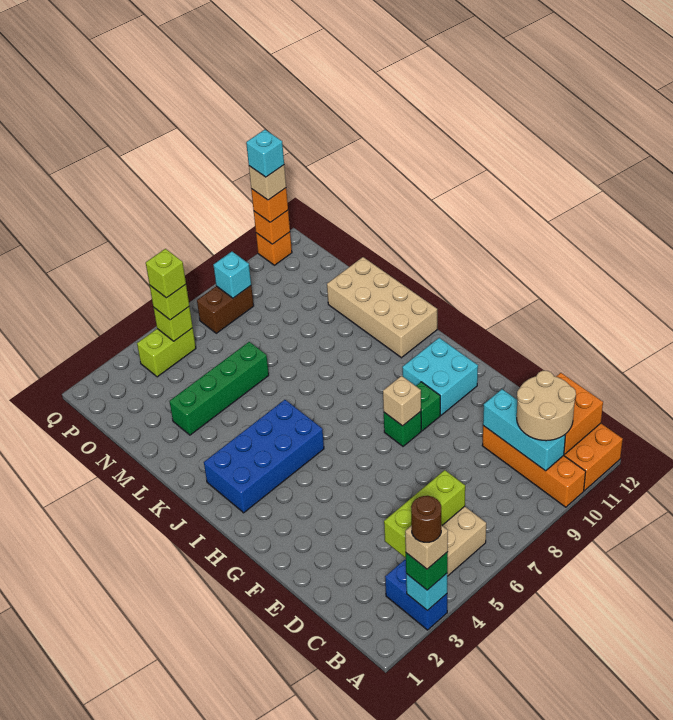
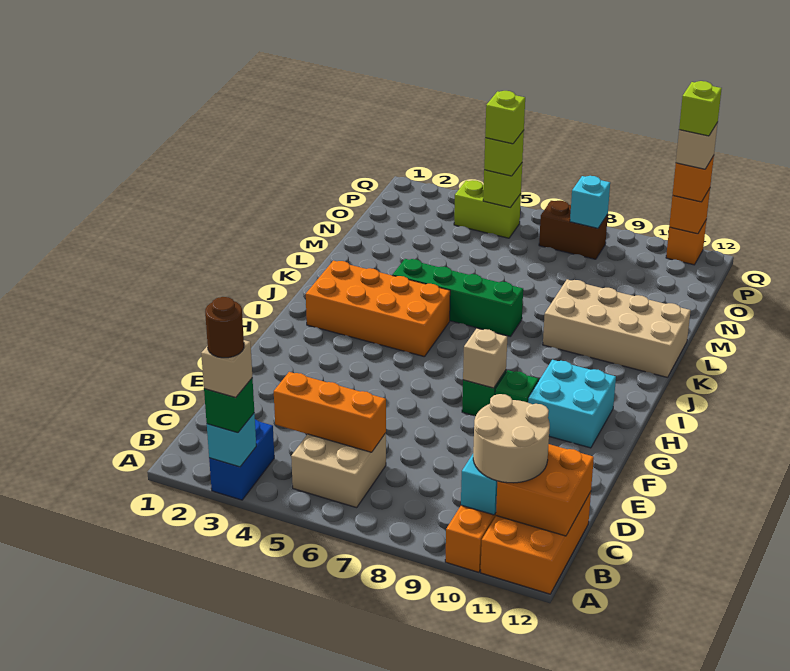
lime brick C4:C6 level 2 -> orange brick C4:C6 level 2
blue brick I2:J5 level 1 -> orange brick I2:J5 level 1
tan brick J11:M12 level 1 -> tan brick K9:L12 level 1
green brick M3:M6 level 1 -> green brick K4:K7 level 1
cyan brick Q11 level 5 -> lime brick Q11 level 5

